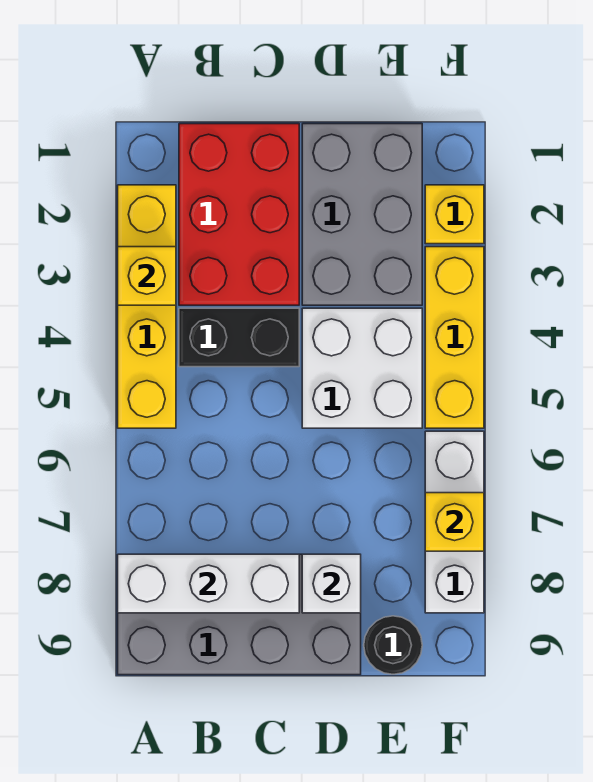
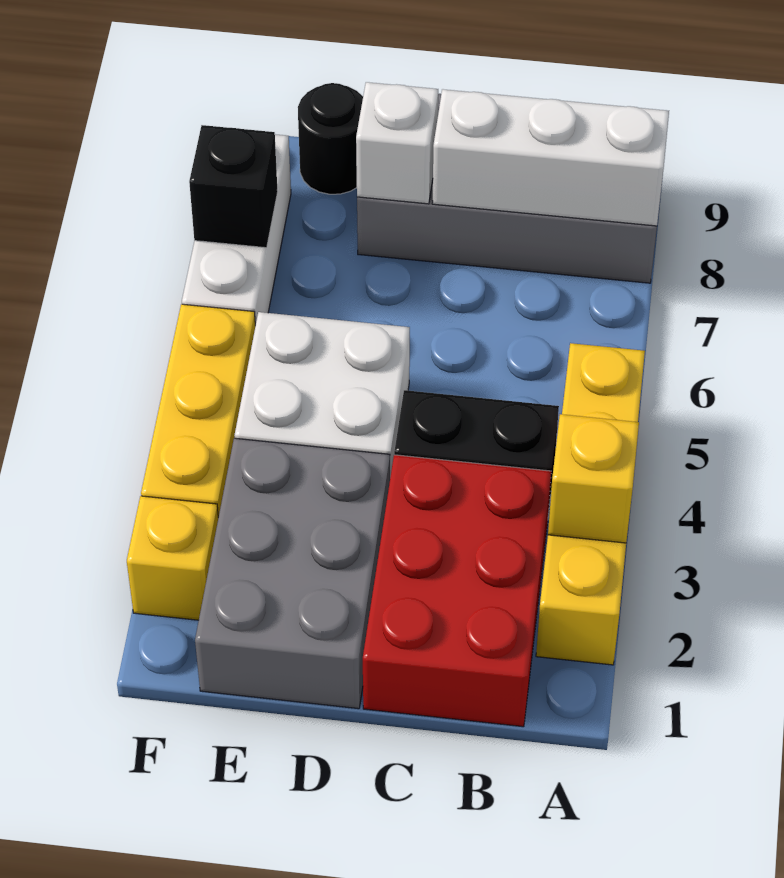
yellow brick F7 level 2 -> black brick F7 level 2

